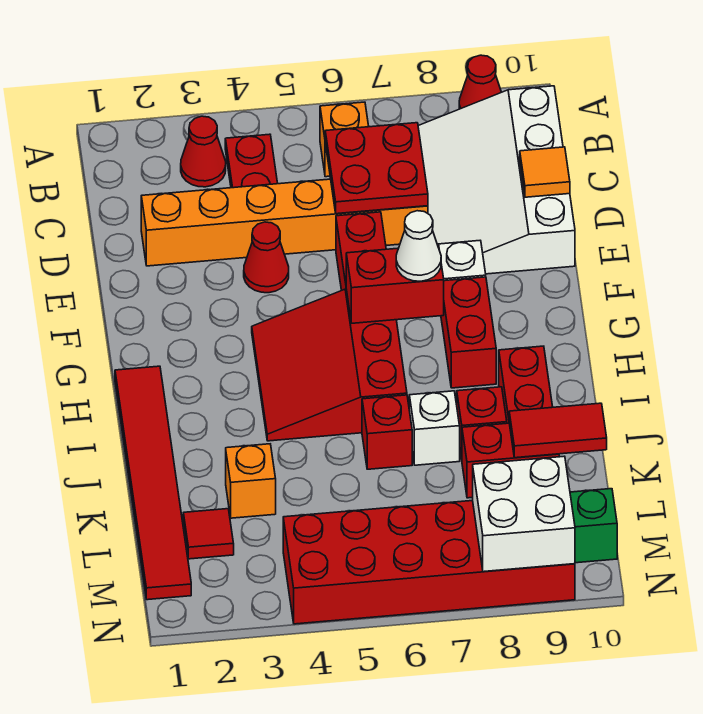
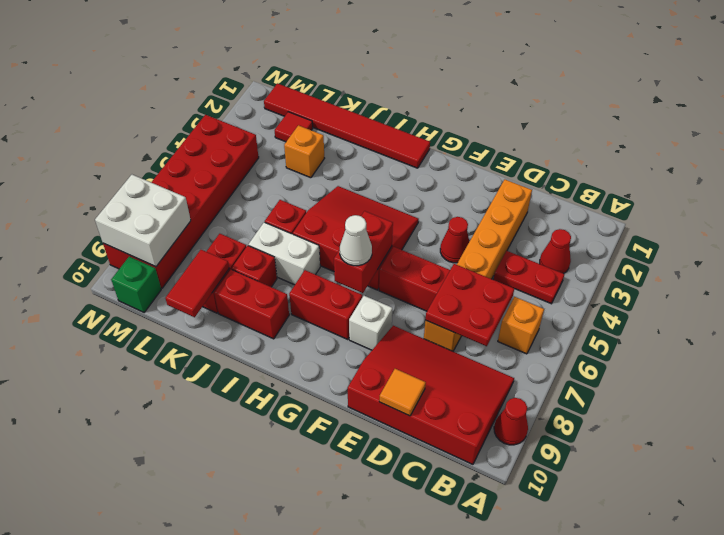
white slope B8:E10 level 1 top 10 -> red slope B8:E10 level 1 top 10
white brick J7 level 1 -> white brick I7:J7 level 1

